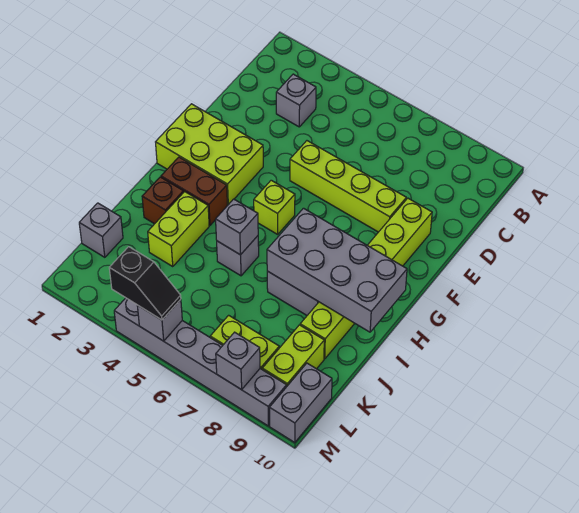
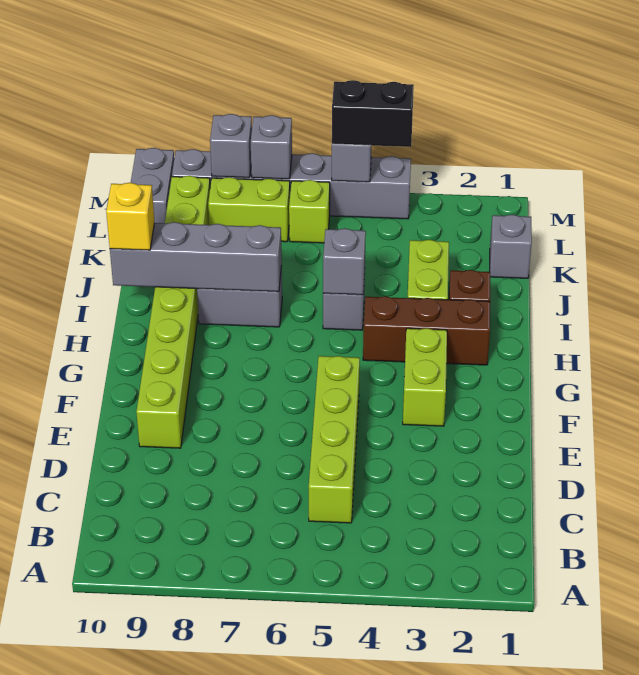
grey brick C3 level 1 -> grey brick M7 level 2
lime brick E5:E8 level 1 -> lime brick C5:F5 level 1
lime brick F1:G3 level 1 -> lime brick F3:G3 level 1
lime brick G5 level 1 -> lime brick L6 level 1
brown brick H2:H3 level 1 -> brown brick H2:H4 level 1
grey brick H7:I10 level 2 -> grey brick I7:I10 level 2
none -> yellow brick I10 level 3
black slope M4:M5 level 3 top 4 -> black brick M4:M5 level 3

